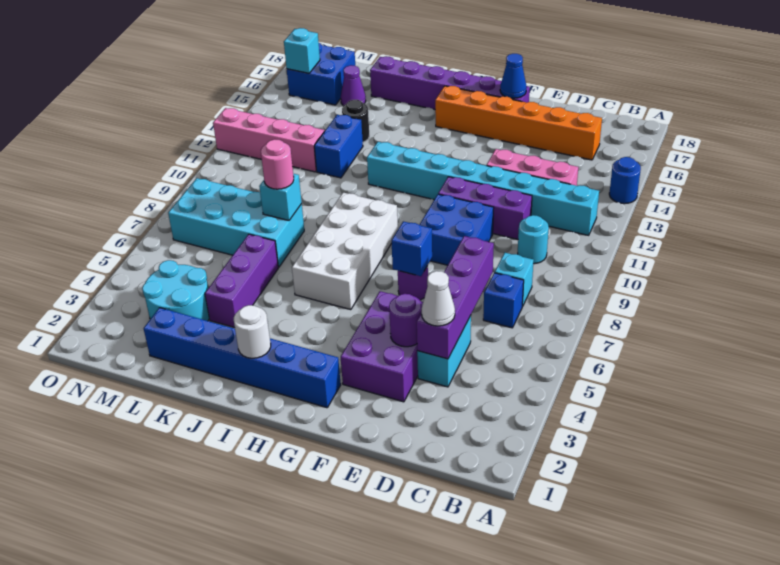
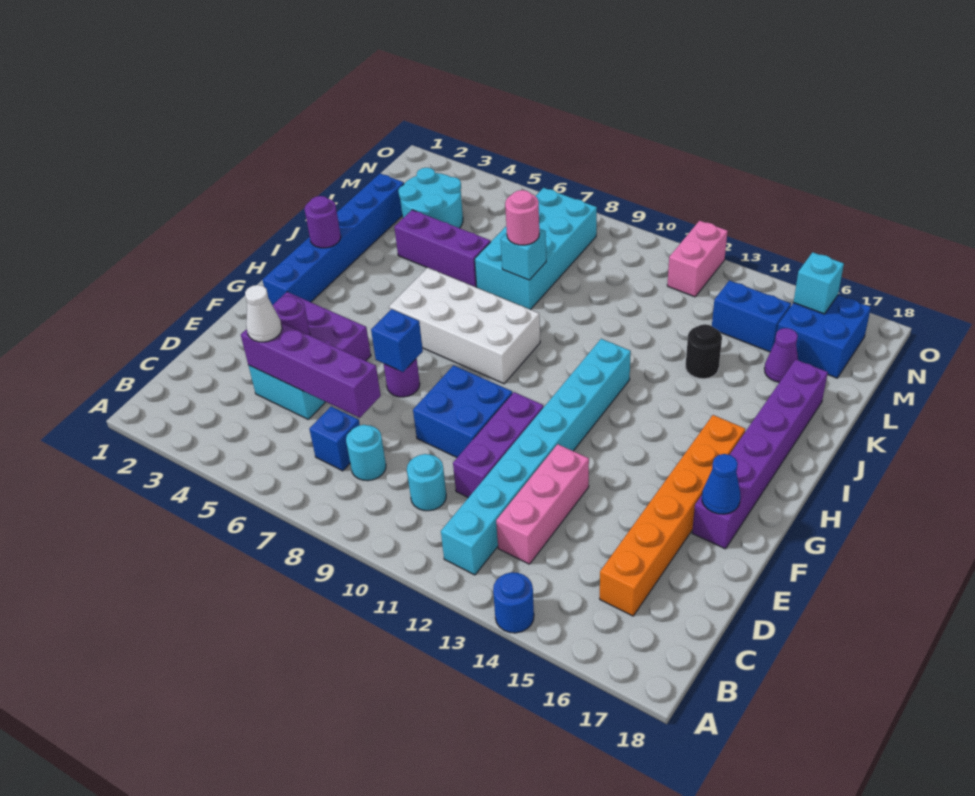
cyan brick C8 level 1 -> cyan round brick C8 level 1
white round brick I2 level 2 -> purple round brick I2 level 2
blue brick K12:K13 level 1 -> blue brick M14:M15 level 1
pink brick L12:O12 level 1 -> pink brick N12:O12 level 1

